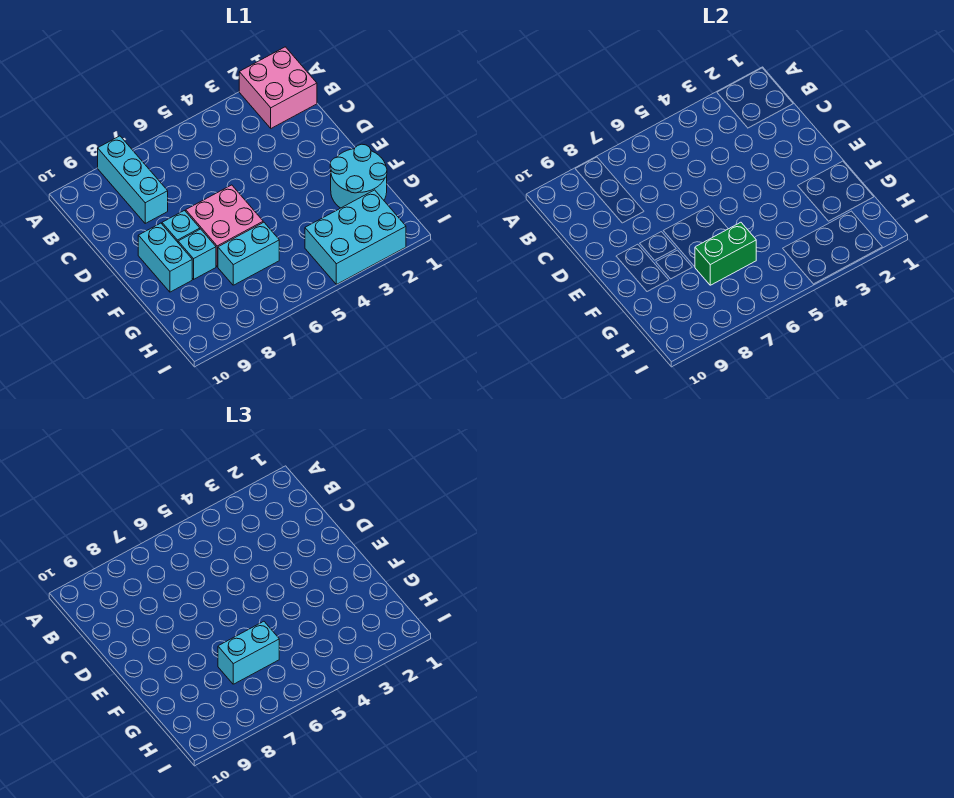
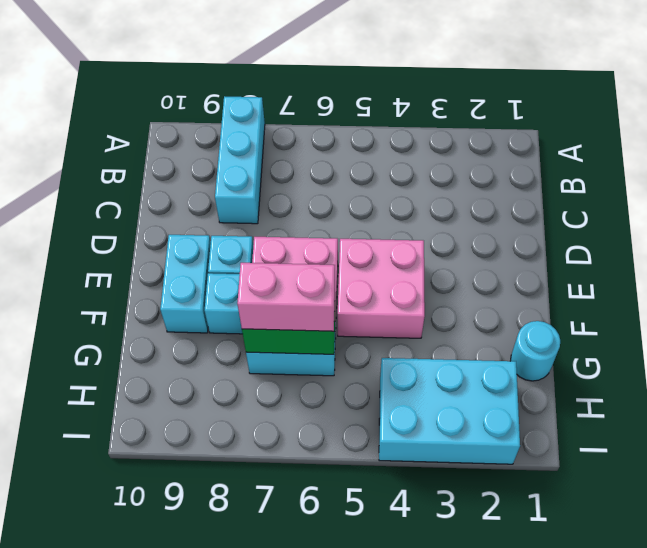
pink brick A1:B2 level 1 -> pink brick E4:F5 level 1
cyan round brick F1:G2 level 1 -> cyan round brick G1 level 1
cyan brick G6:G7 level 3 -> pink brick G6:G7 level 3

